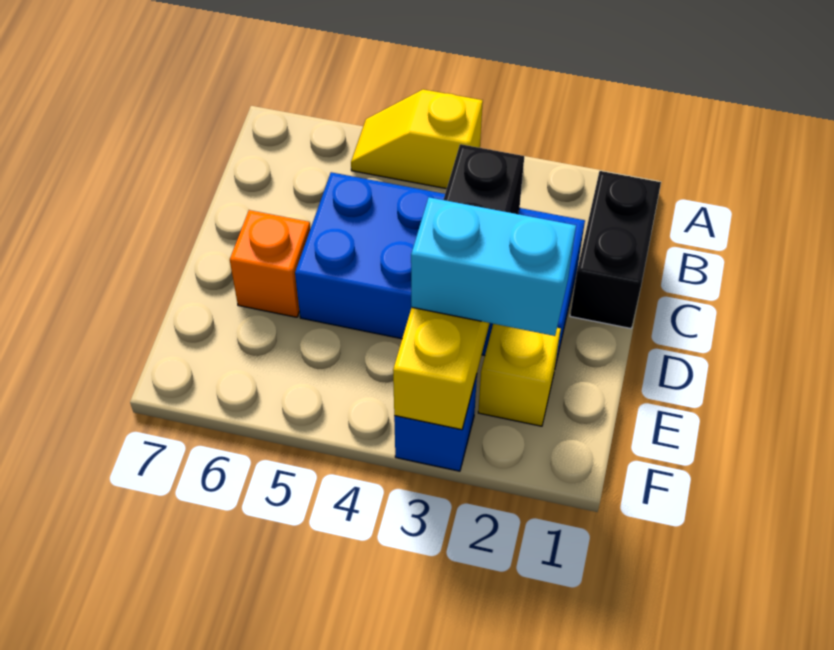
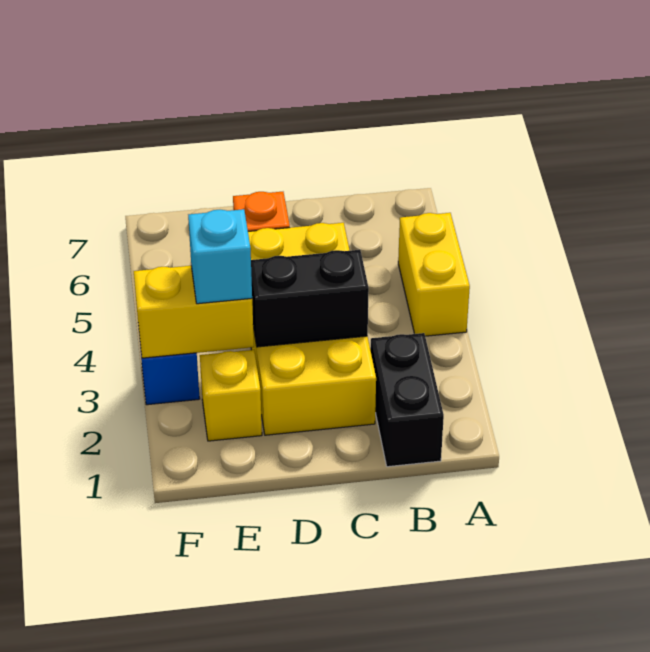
yellow slope A4:A5 level 1 top 4 -> yellow brick A4:A5 level 1
black brick B1:C1 level 1 -> black brick B1:B2 level 1
blue brick C2:D5 level 1 -> yellow brick C2:D5 level 1
cyan brick E2:E3 level 3 -> cyan brick E3 level 3

